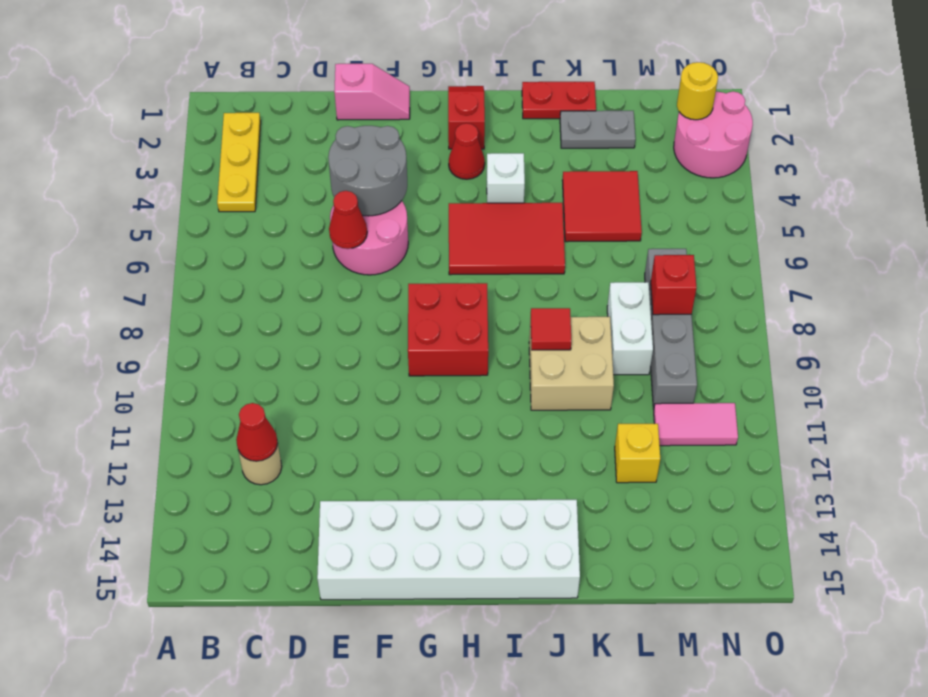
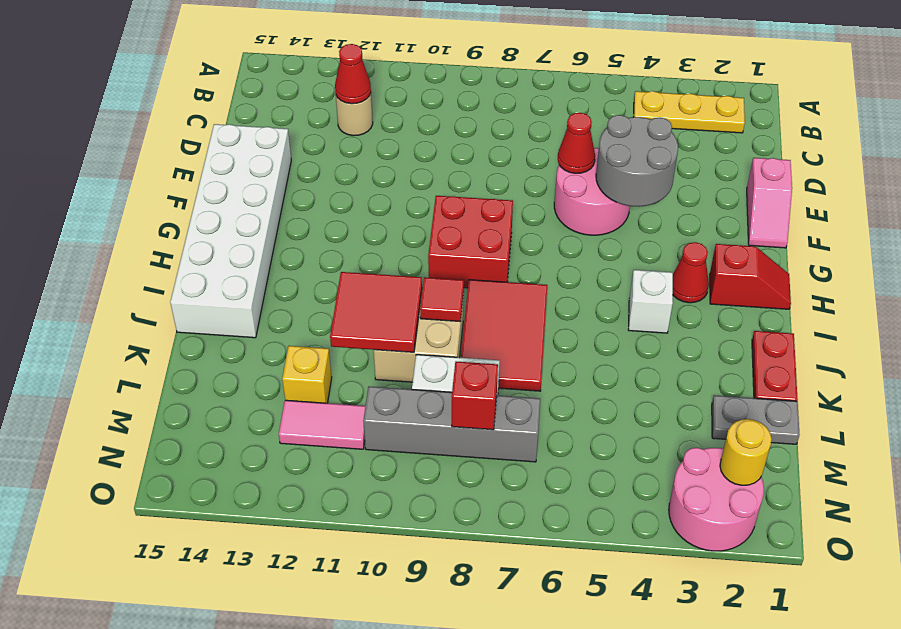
red tile H5:J6 level 1 -> red tile I7:K8 level 1
grey plate K2:L2 level 1 -> grey plate L1:L2 level 1
red tile K4:L5 level 1 -> red tile J10:K11 level 2
pink tile M11:N11 level 1 -> pink tile M11:M12 level 1

